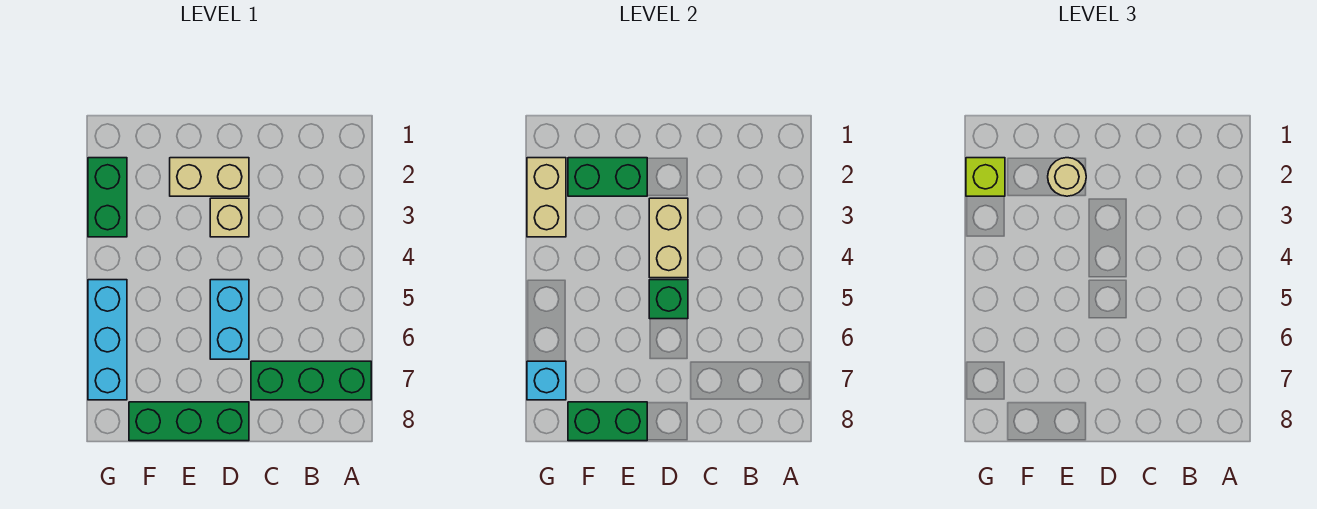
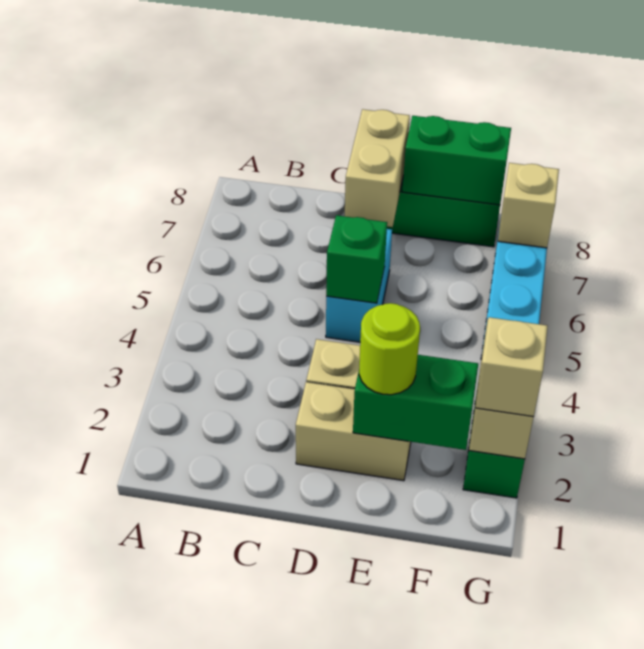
green brick A7:C7 level 1 -> none
tan brick D3:D4 level 2 -> tan brick D7:D8 level 2
tan round brick E2 level 3 -> lime round brick E2 level 3
lime brick G2 level 3 -> tan brick G2 level 3
cyan brick G7 level 2 -> tan brick G7 level 2

